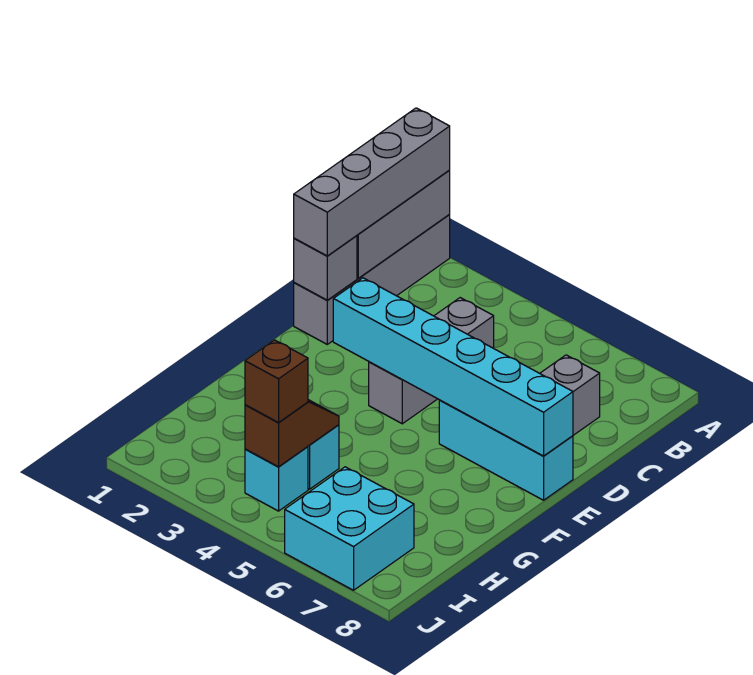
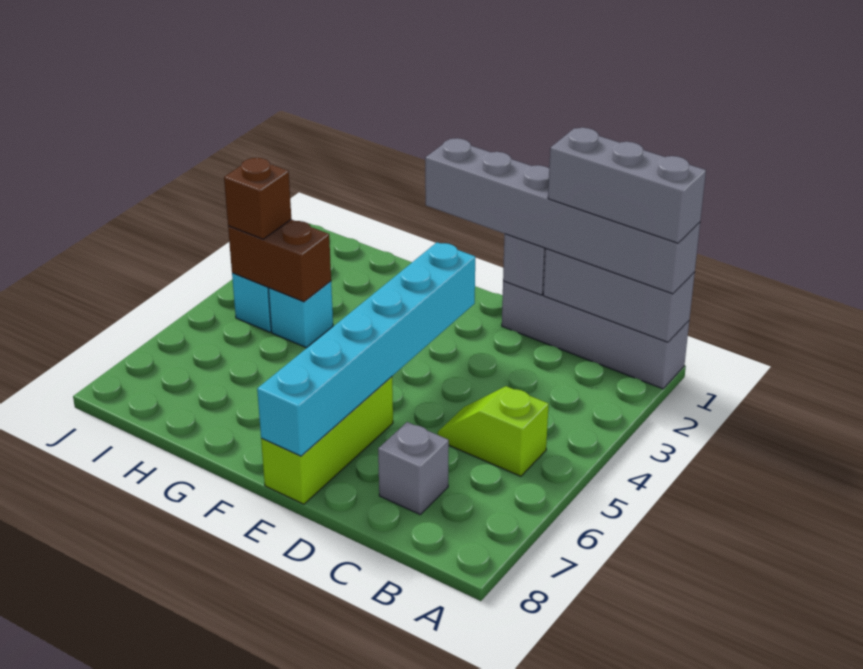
grey brick A1:D1 level 3 -> grey brick A1:F1 level 3
none -> lime slope B5:C5 level 1 top B
grey brick C4:E4 level 1 -> grey brick A1:C1 level 4
cyan brick E6:E8 level 1 -> lime brick E6:E8 level 1
brown slope H4:I4 level 2 top I -> brown brick H4:I4 level 2
cyan brick I6:J7 level 1 -> none

